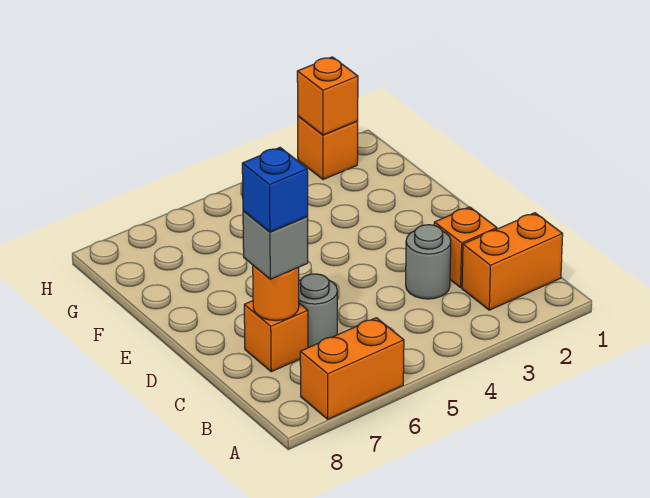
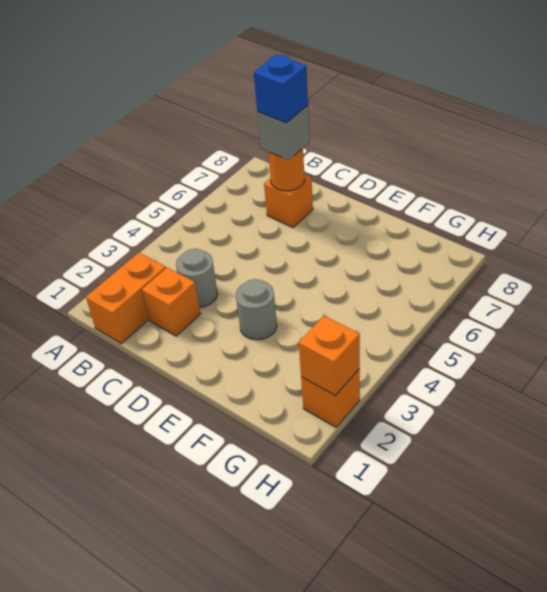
orange brick A6:A7 level 1 -> none
grey round brick C6 level 1 -> grey round brick E3 level 1

